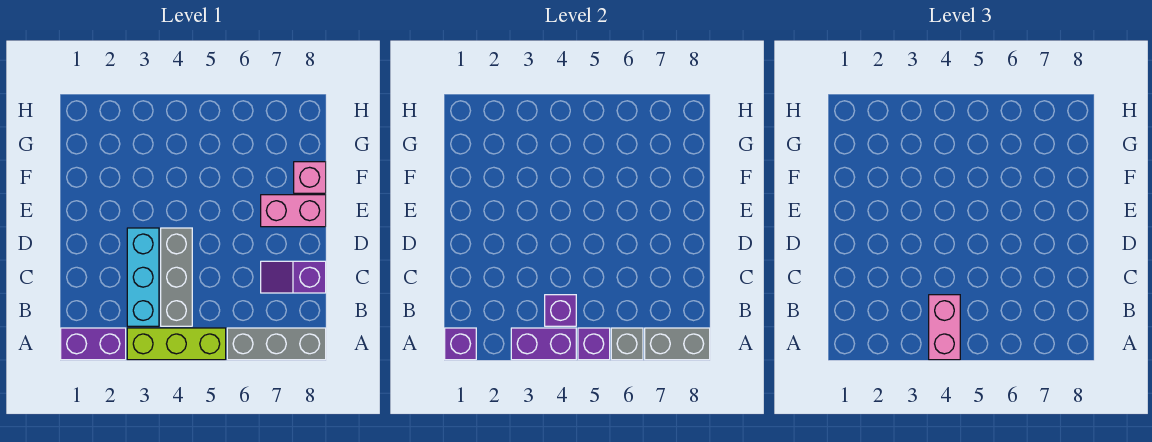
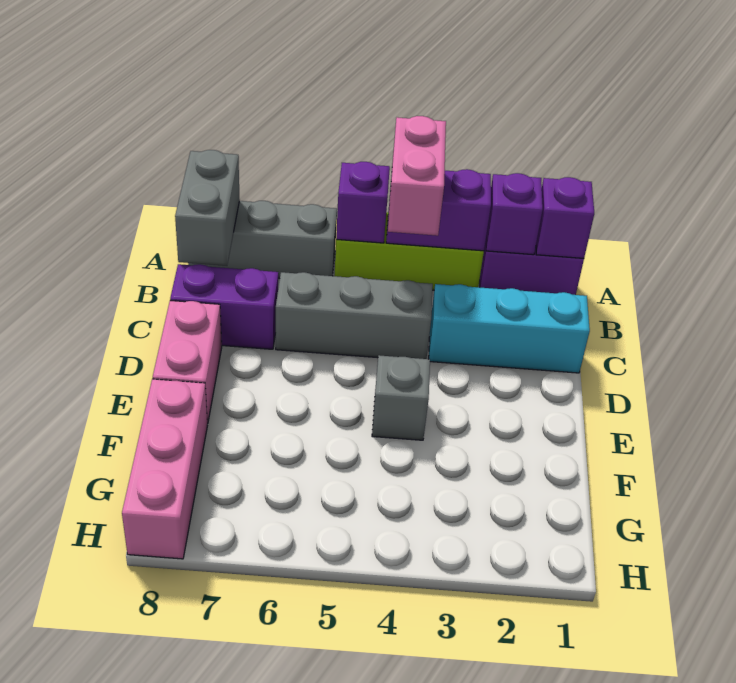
grey brick A6 level 2 -> grey brick E4 level 1
grey brick A7:A8 level 2 -> grey brick A8:B8 level 2
cyan brick B3:D3 level 1 -> cyan brick C1:C3 level 1
grey brick B4:D4 level 1 -> grey brick C4:C6 level 1
purple brick B4 level 2 -> purple brick A2 level 2
purple slope C7:C8 level 1 top 8 -> purple brick C7:C8 level 1
pink brick E7:E8 level 1 -> pink brick D8:E8 level 1
pink brick F8 level 1 -> pink brick F8:H8 level 1

